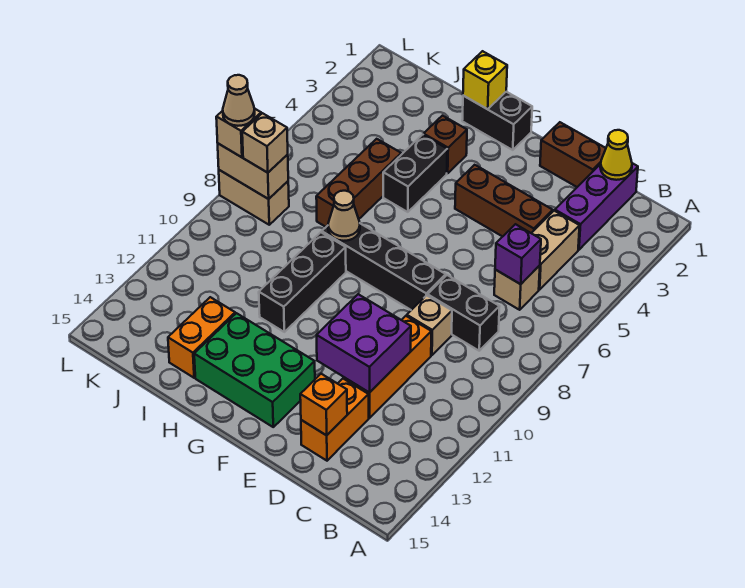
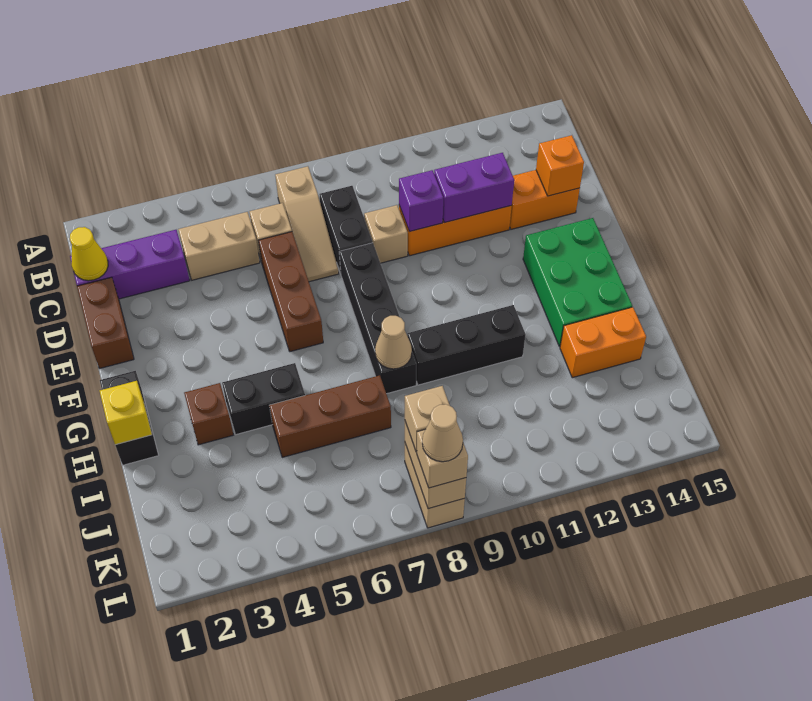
none -> tan slope B7:D7 level 1 top B
purple brick C6 level 2 -> purple brick D10 level 2
brown brick D4:F4 level 1 -> brown brick D6:F6 level 1
purple brick D11:E12 level 2 -> purple brick D11:D12 level 2

